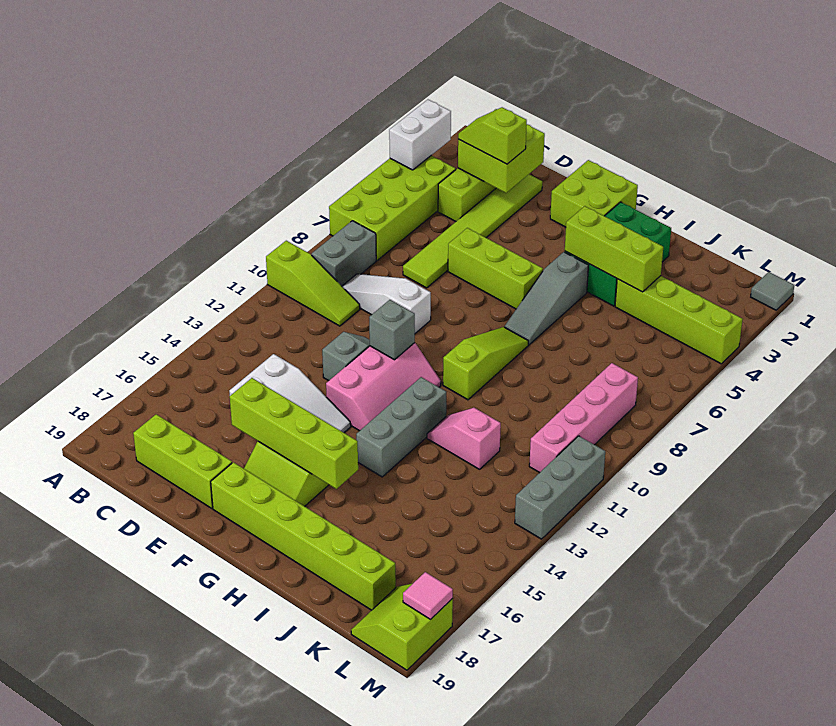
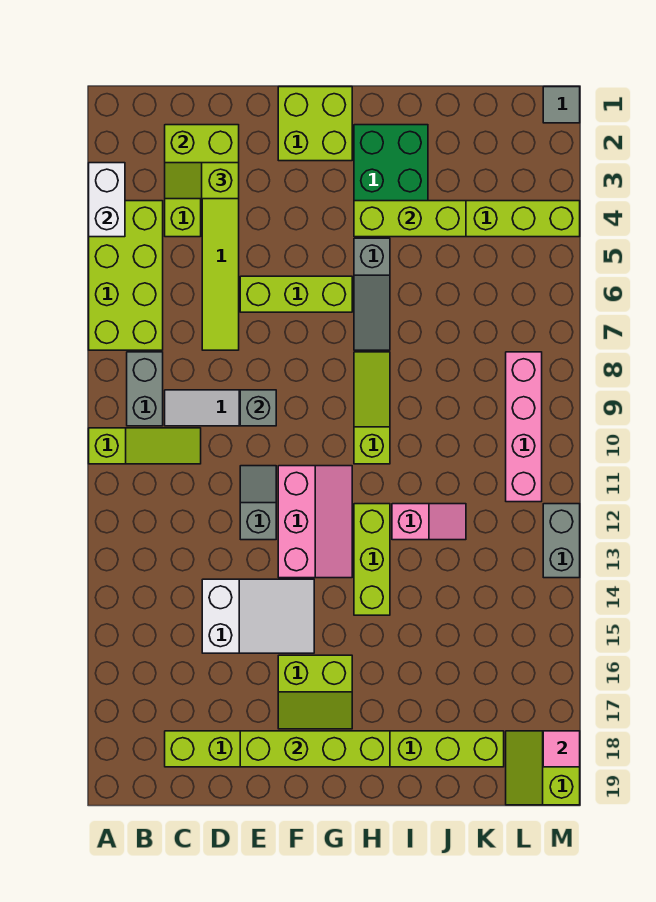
lime brick E16:H16 level 2 -> lime brick E18:H18 level 2
grey brick F11 level 2 -> grey brick E9 level 2
grey brick H12:H14 level 1 -> lime brick H12:H14 level 1
pink slope I12:J12 level 1 top J -> pink slope I12:J12 level 1 top I
grey brick M11:M13 level 1 -> grey brick M12:M13 level 1

